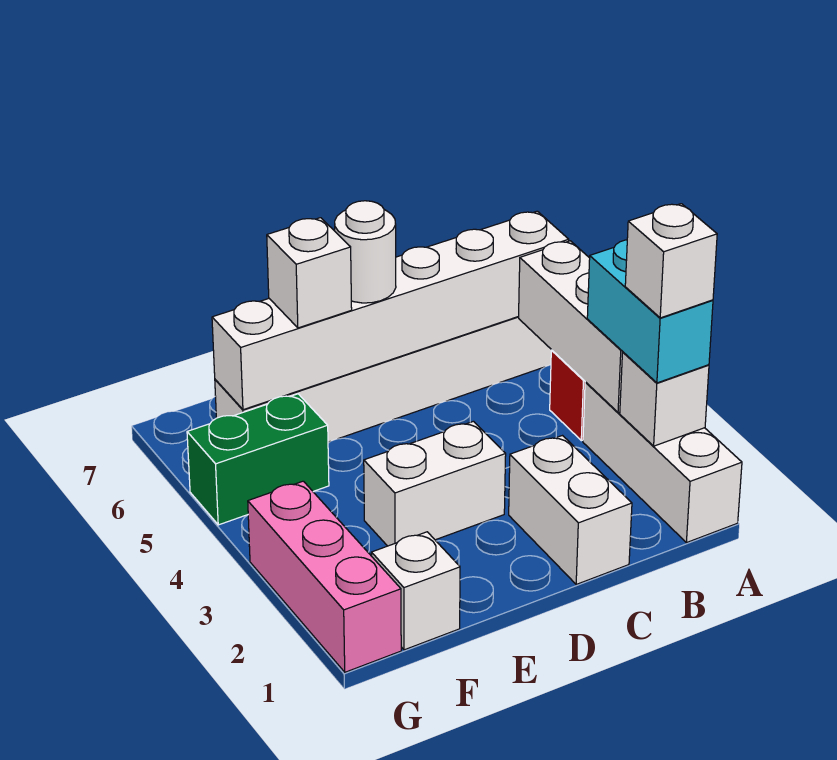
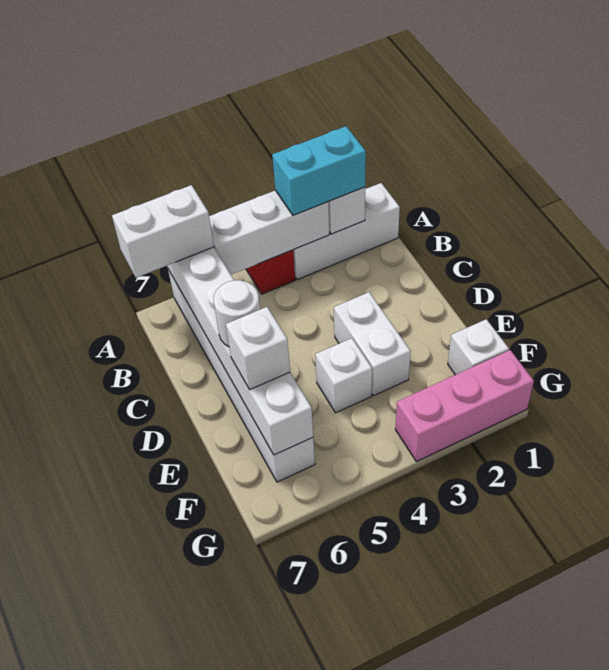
white brick A2 level 4 -> white brick E4 level 1
white brick C1:C2 level 1 -> white brick A6:A7 level 3
green brick F5:G5 level 1 -> none

